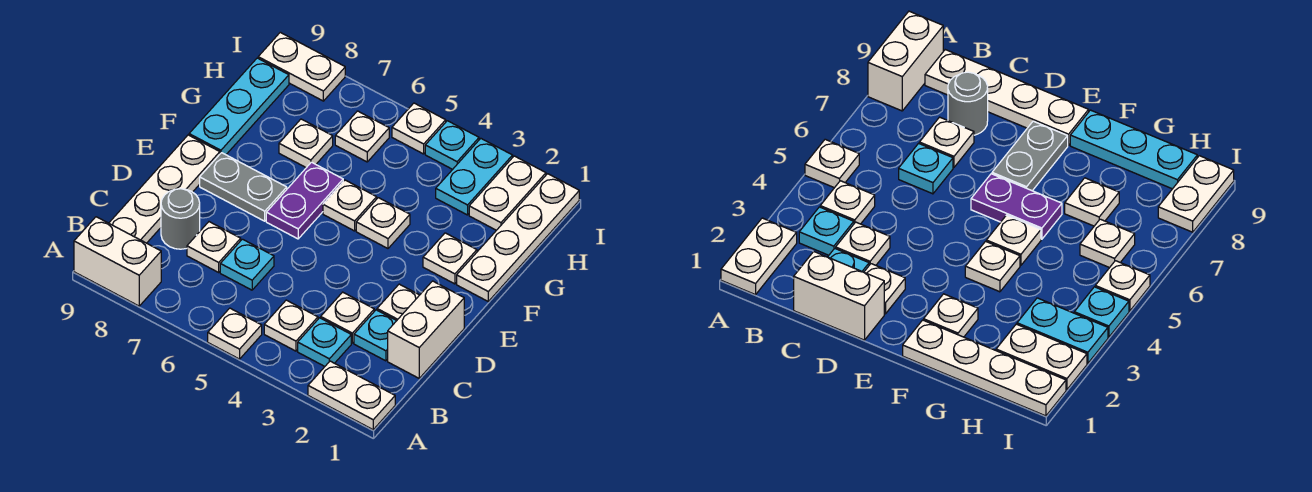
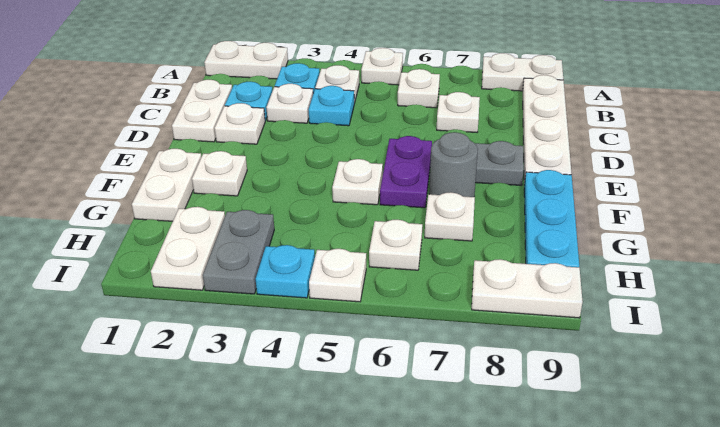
white brick A8:A9 level 1 -> white plate A8:A9 level 1
white brick C1:D1 level 1 -> white plate C1:D1 level 1
cyan plate C6 level 1 -> cyan plate C4 level 1
grey round brick C8 level 1 -> grey round brick F7 level 1
white plate F1:I1 level 1 -> white plate F1:G1 level 1
white plate F4 level 1 -> white plate B6 level 1
cyan plate H3:I3 level 1 -> grey plate H3:I3 level 1

